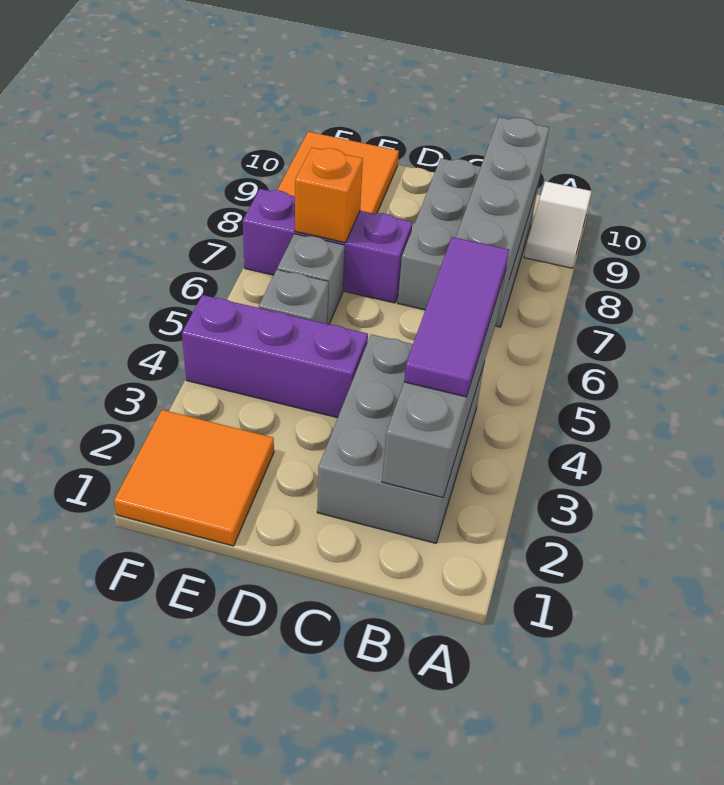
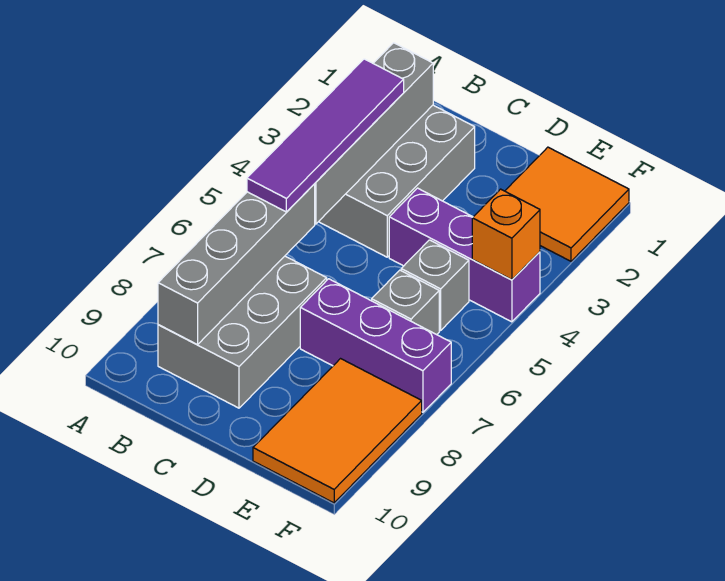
white tile A9:A10 level 1 -> none
purple tile B3:B5 level 3 -> purple tile B3:B6 level 3
orange brick E7 level 2 -> orange brick F4 level 2

